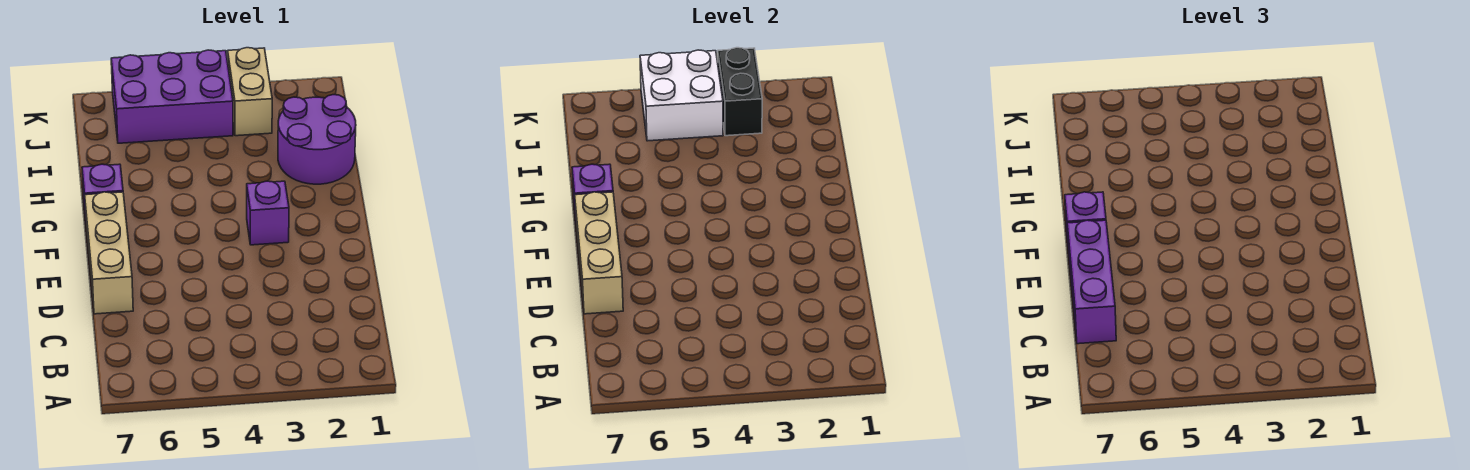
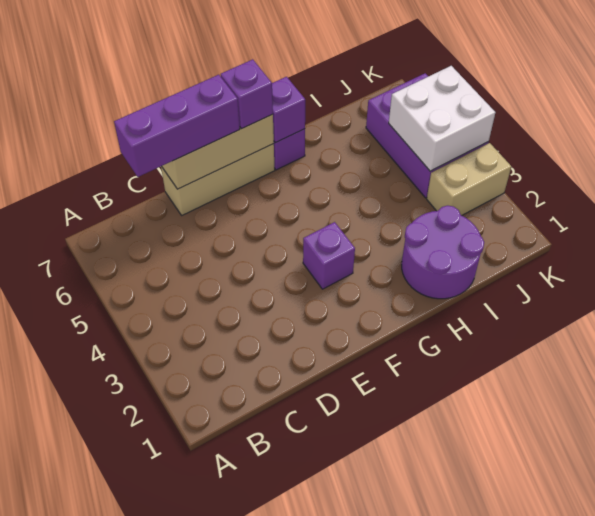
black brick J3:K3 level 2 -> none

